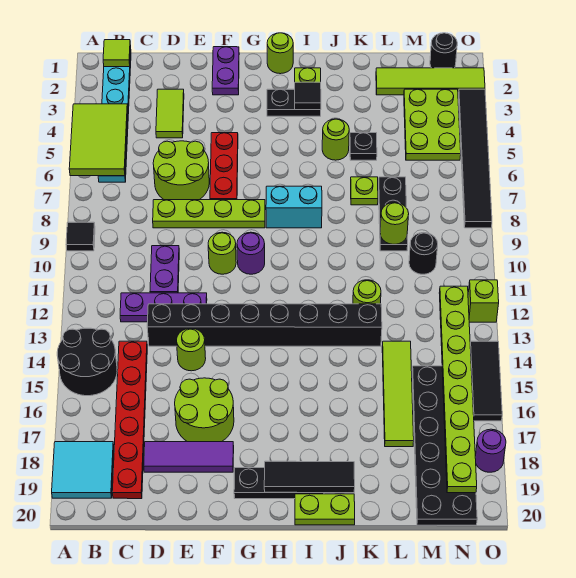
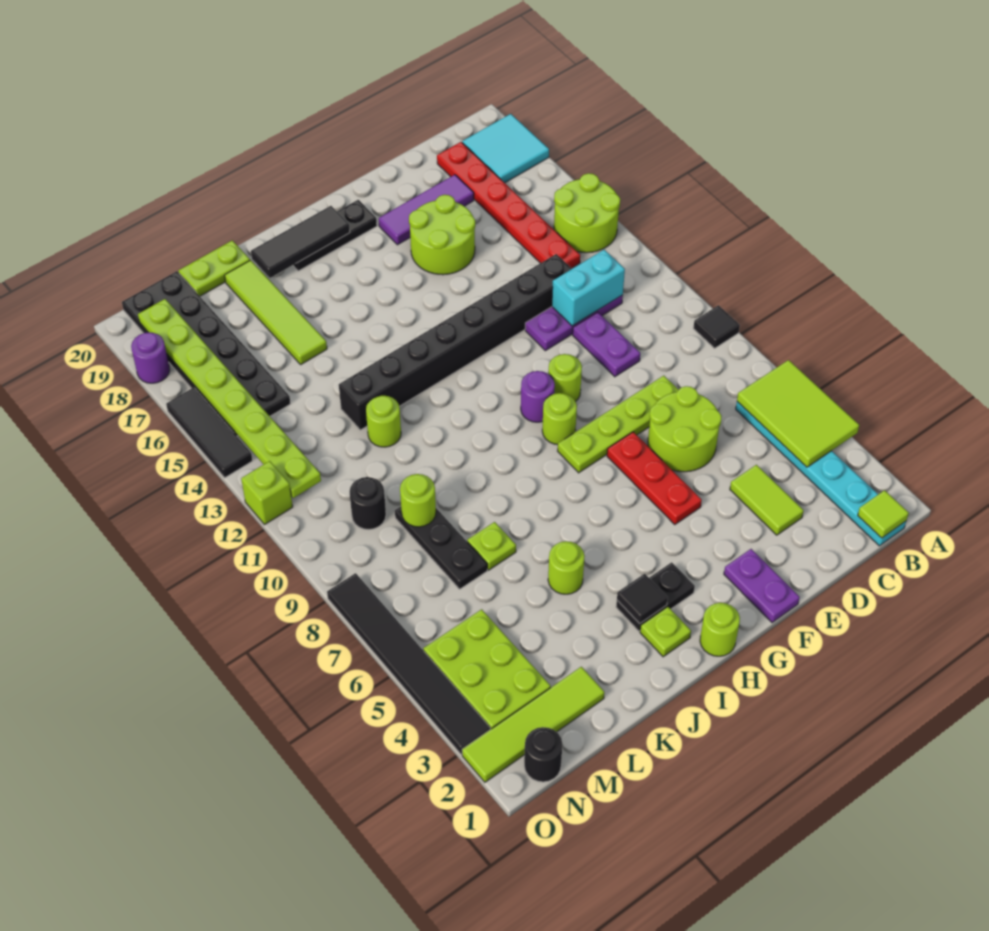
black round brick A14:B15 level 1 -> lime round brick A14:B15 level 1
lime round brick E14 level 1 -> lime round brick G9 level 1
cyan brick H8:I8 level 1 -> cyan brick C12:D12 level 2
lime plate I20:J20 level 1 -> lime plate K20:L20 level 1
black plate K5 level 1 -> none
lime tile L14:L17 level 1 -> lime tile K16:K19 level 1

